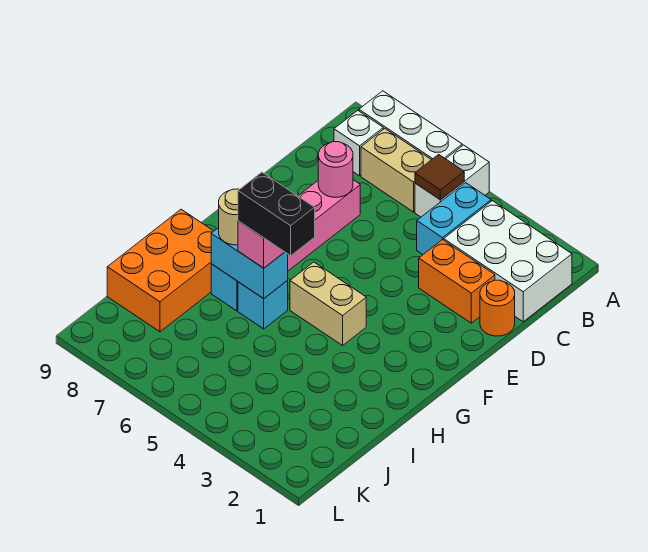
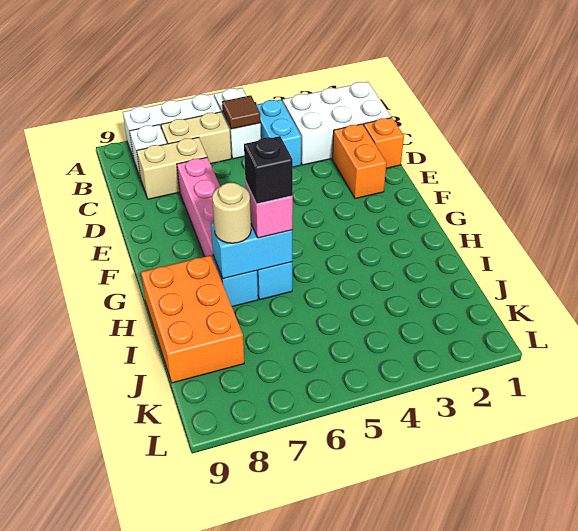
orange round brick D1 level 1 -> orange brick D1 level 1
orange brick D2:D3 level 1 -> orange brick D2:E2 level 1
pink round brick D7 level 2 -> none
tan brick G4:G5 level 1 -> tan brick C7:C8 level 1
black brick H5:H6 level 4 -> black brick H6 level 4

